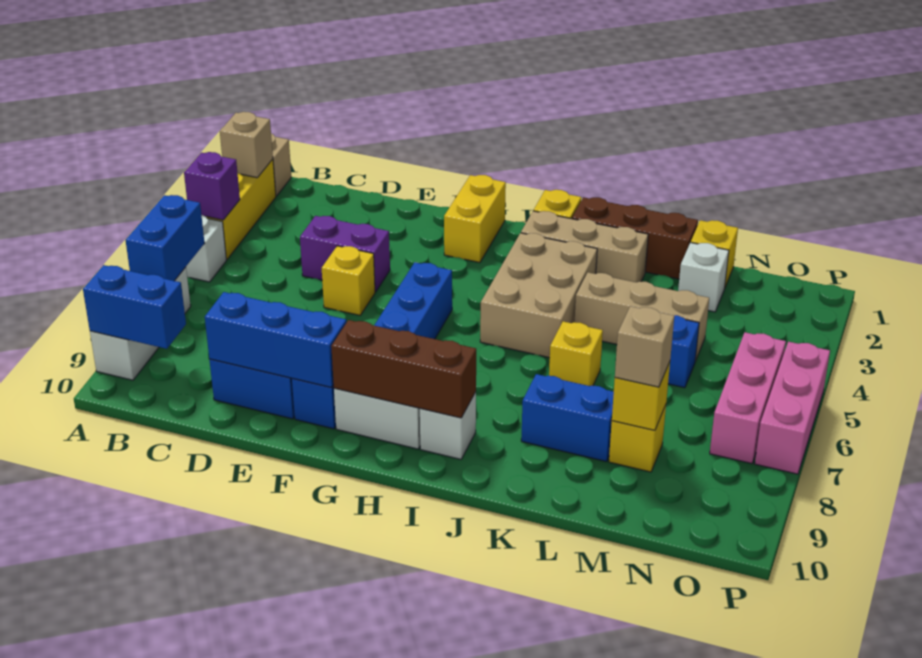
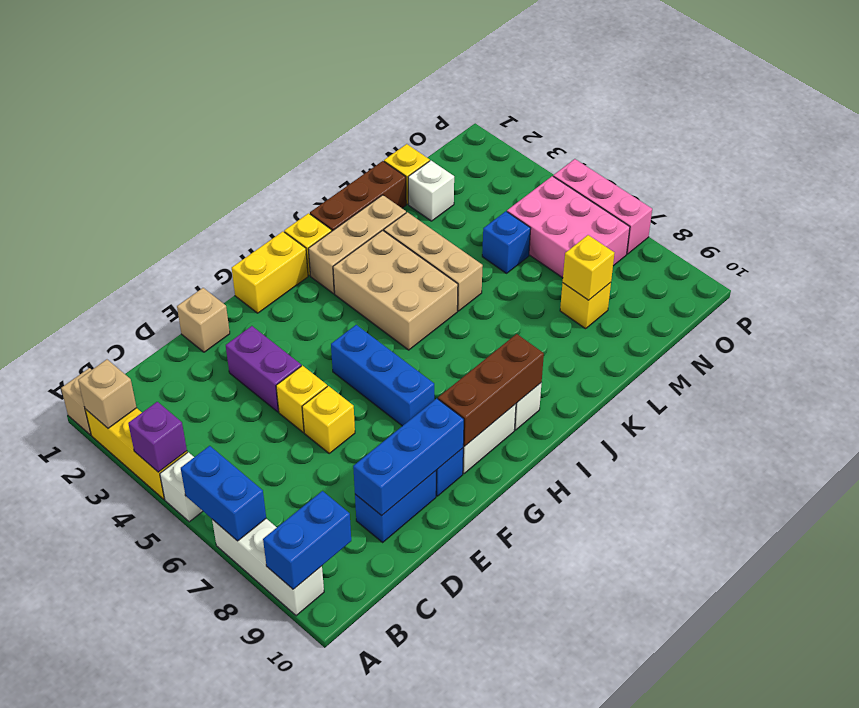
purple brick D4:E4 level 1 -> purple brick E3:E4 level 1
yellow brick G1:G2 level 1 -> yellow brick G1:H1 level 1
tan brick K4:M4 level 1 -> tan brick K3:K5 level 1
yellow brick K6 level 1 -> yellow brick E6 level 1
blue brick K8:L8 level 1 -> none
tan brick M8 level 3 -> tan brick E1 level 1
pink brick O5:O7 level 1 -> pink brick N5:O7 level 1

